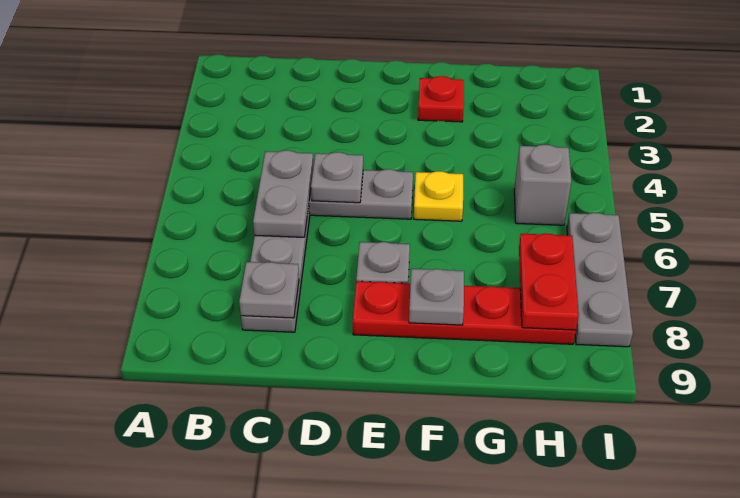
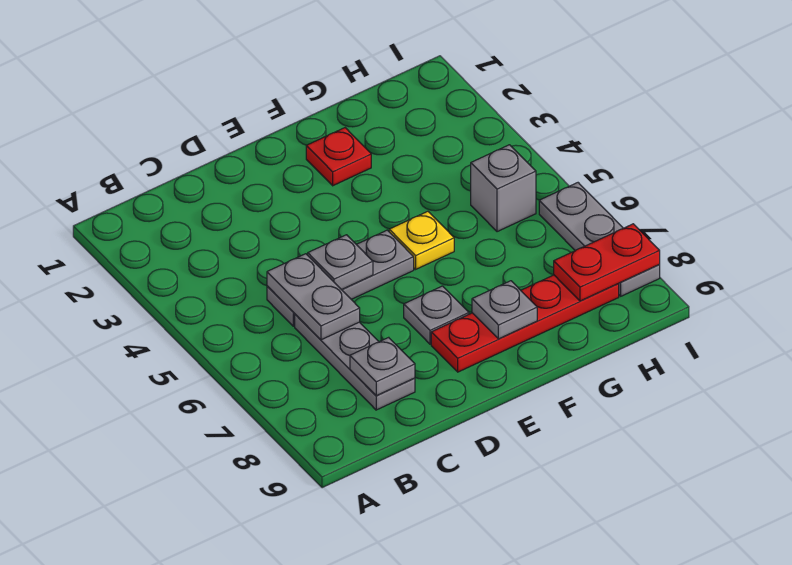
red plate H7:H8 level 2 -> red plate H8:I8 level 2

